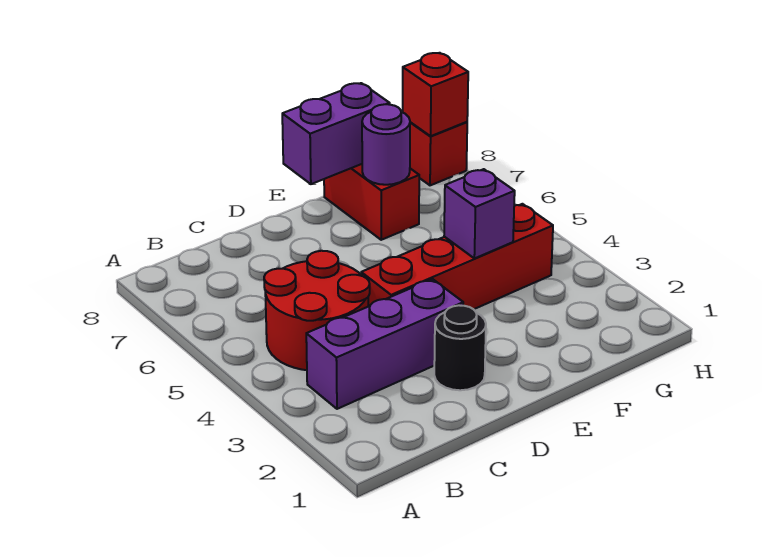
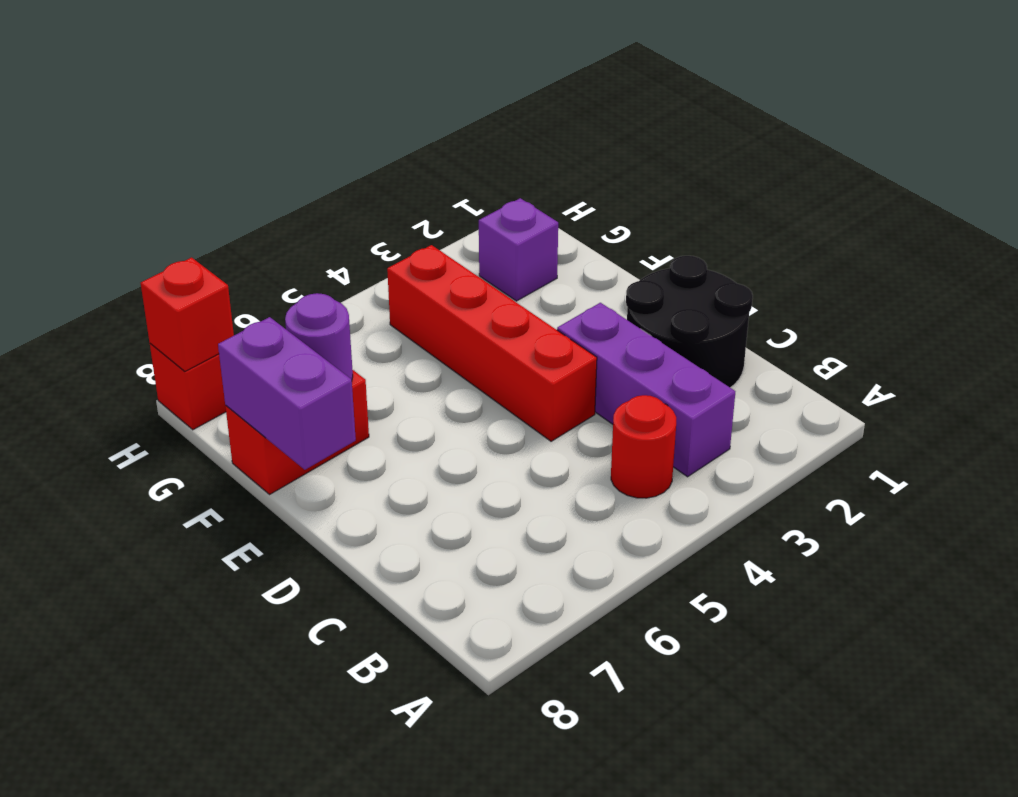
red round brick B4:C5 level 1 -> red round brick B4 level 1
black round brick D2 level 1 -> black round brick C1:D2 level 1
purple brick F4 level 2 -> purple brick G2 level 1

